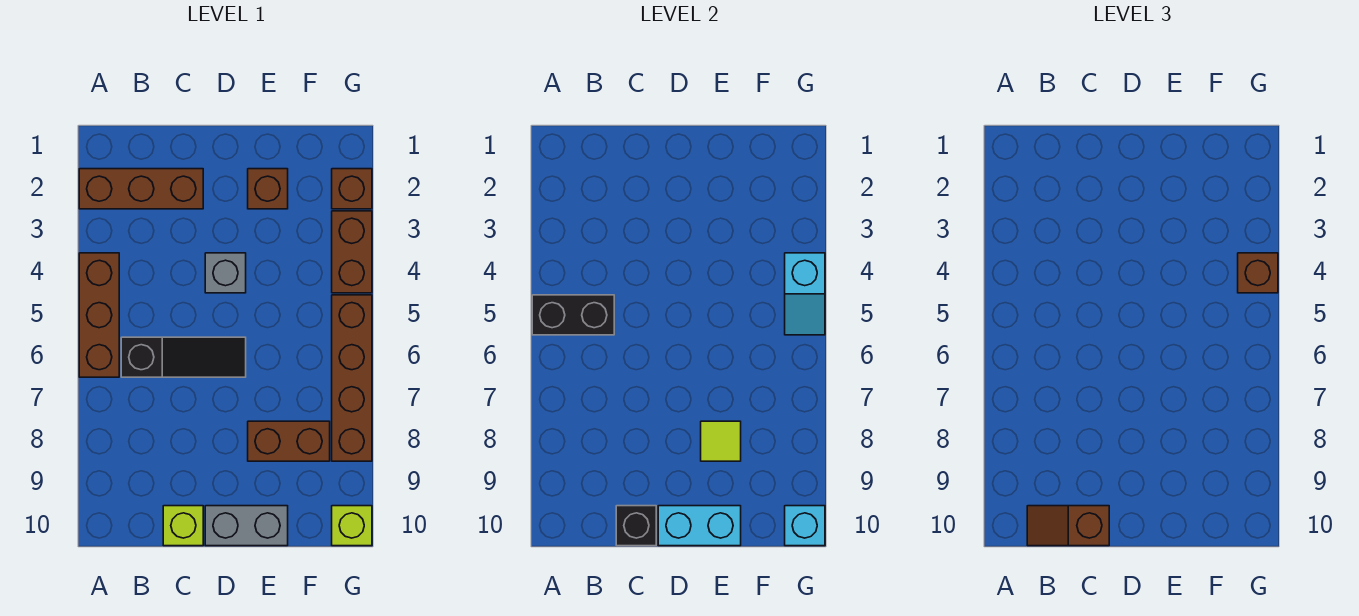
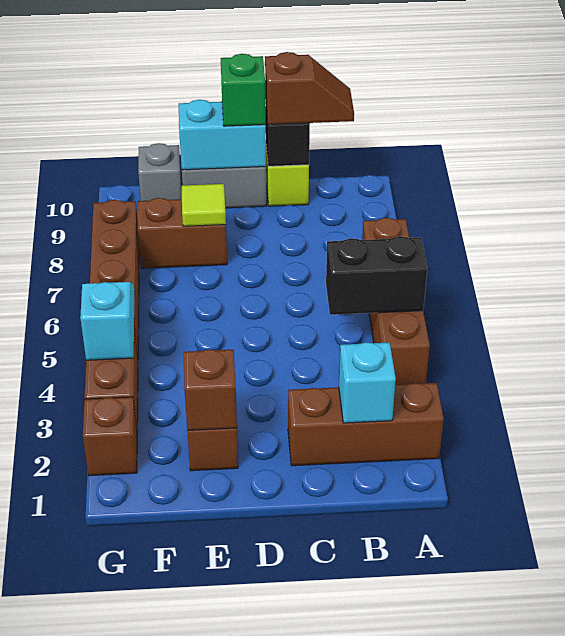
brown brick A4:A6 level 1 -> brown brick A4:A7 level 1
black slope B6:D6 level 1 top B -> none
grey brick D4 level 1 -> grey brick F10 level 1
none -> green brick D10 level 3
brown brick G4 level 3 -> brown brick E2 level 2
lime brick G10 level 1 -> none
cyan brick G10 level 2 -> cyan brick B2 level 2

